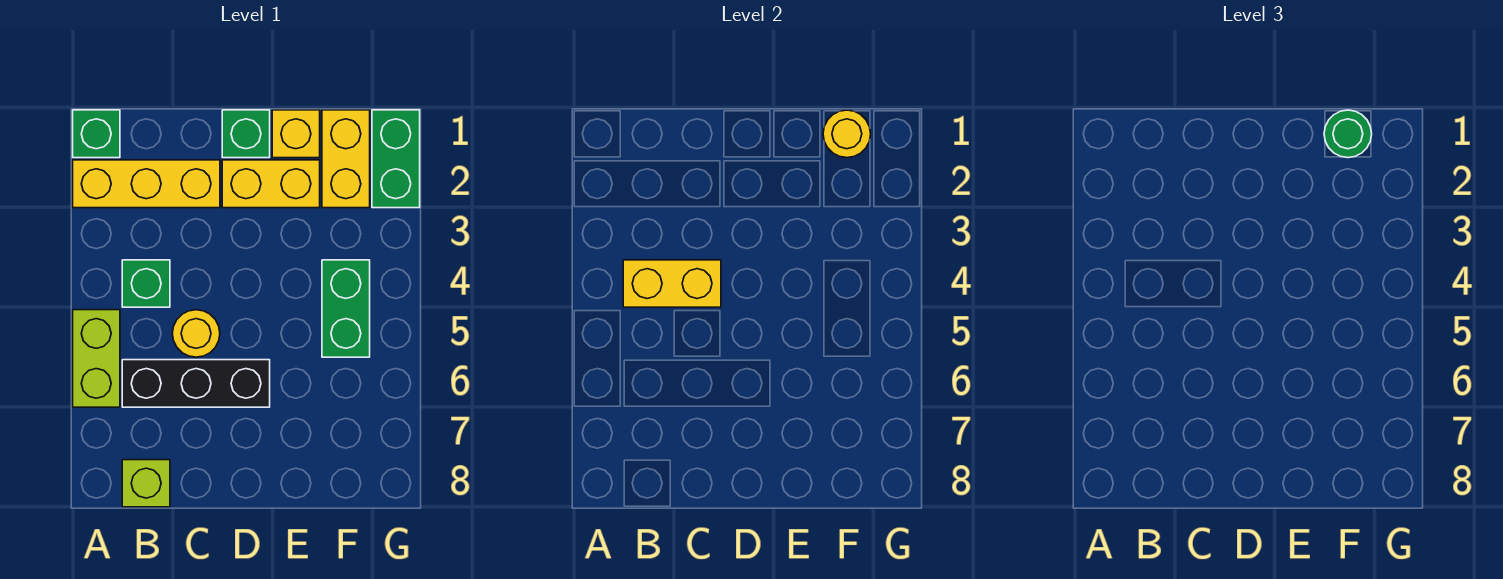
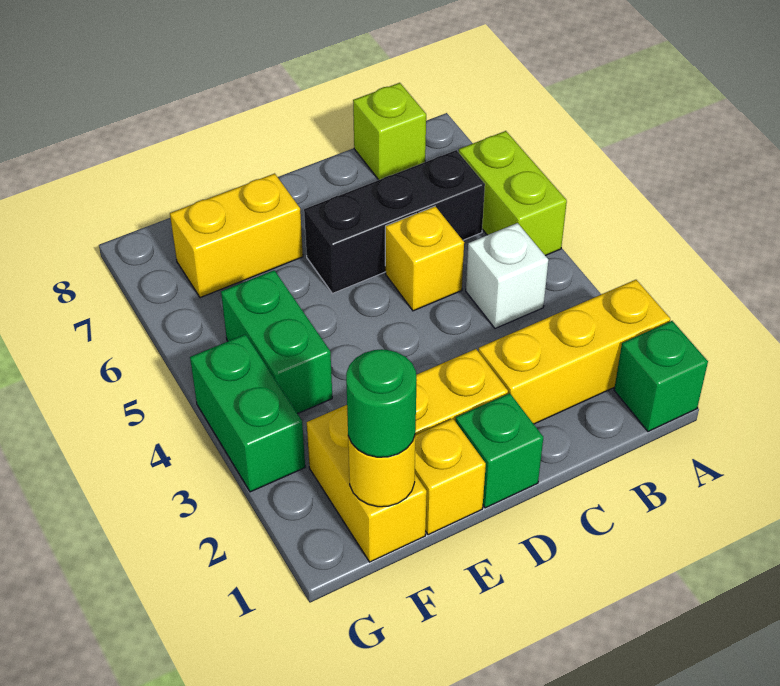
green brick B4 level 1 -> white brick B4 level 1
yellow brick B4:C4 level 2 -> yellow brick E7:F7 level 1
yellow round brick C5 level 1 -> yellow brick C5 level 1
green brick G1:G2 level 1 -> green brick G3:G4 level 1

